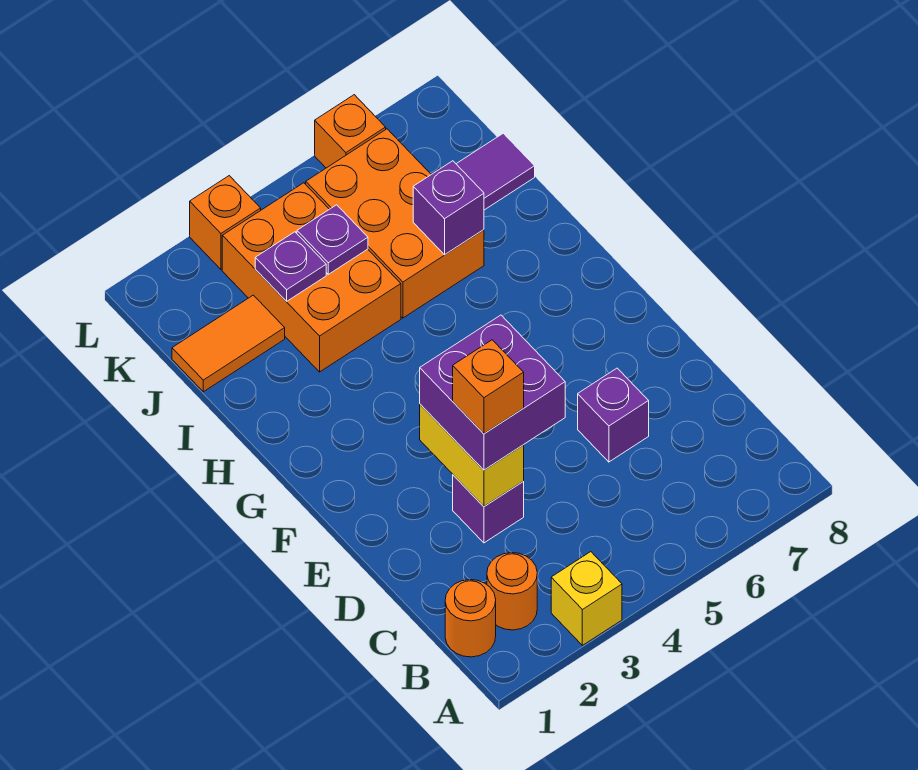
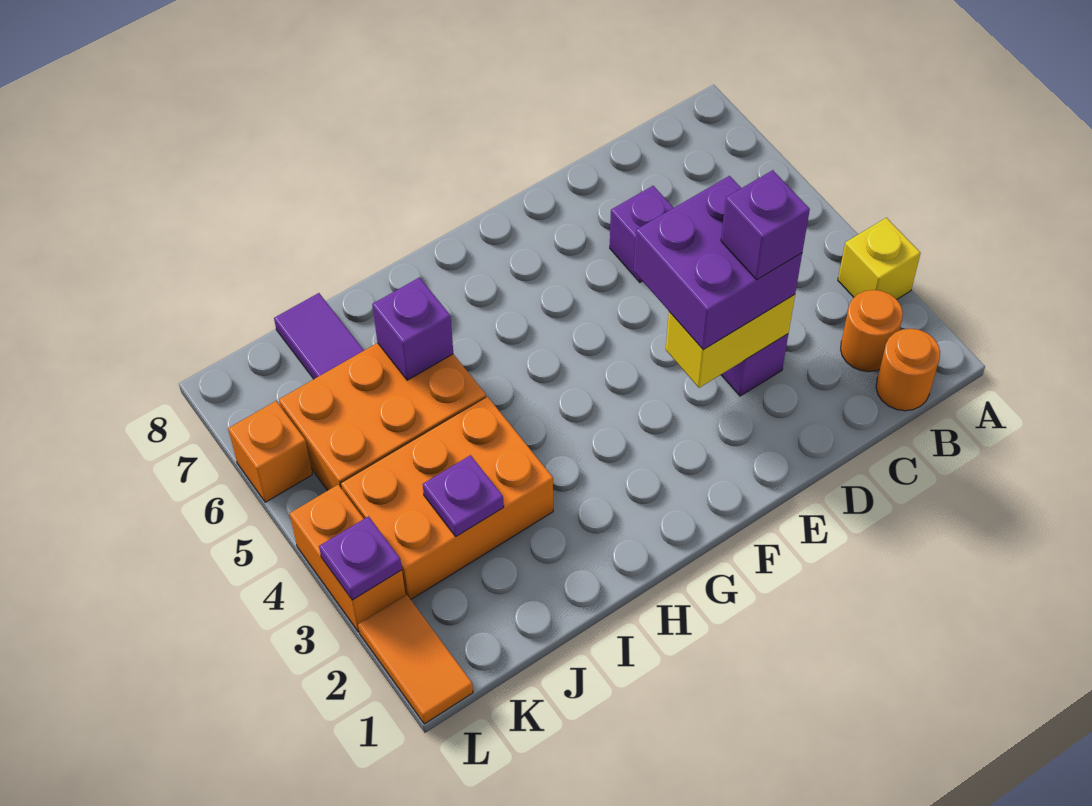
orange brick D3 level 4 -> purple brick D3 level 4
orange tile J1:J2 level 1 -> orange tile L1:L2 level 1
purple plate J4 level 2 -> purple plate L3 level 2
orange brick L3 level 1 -> orange brick L3:L4 level 1

